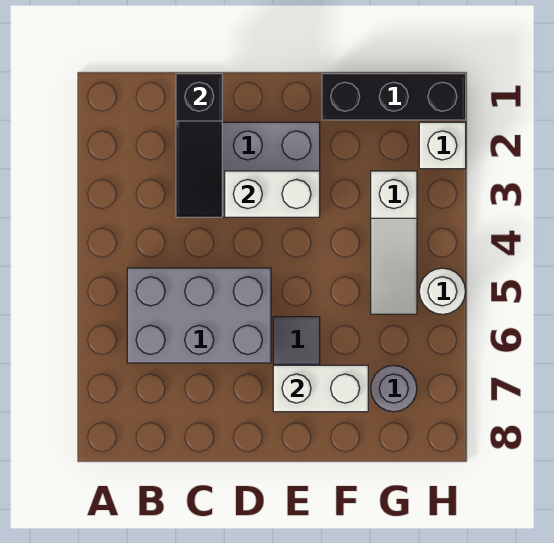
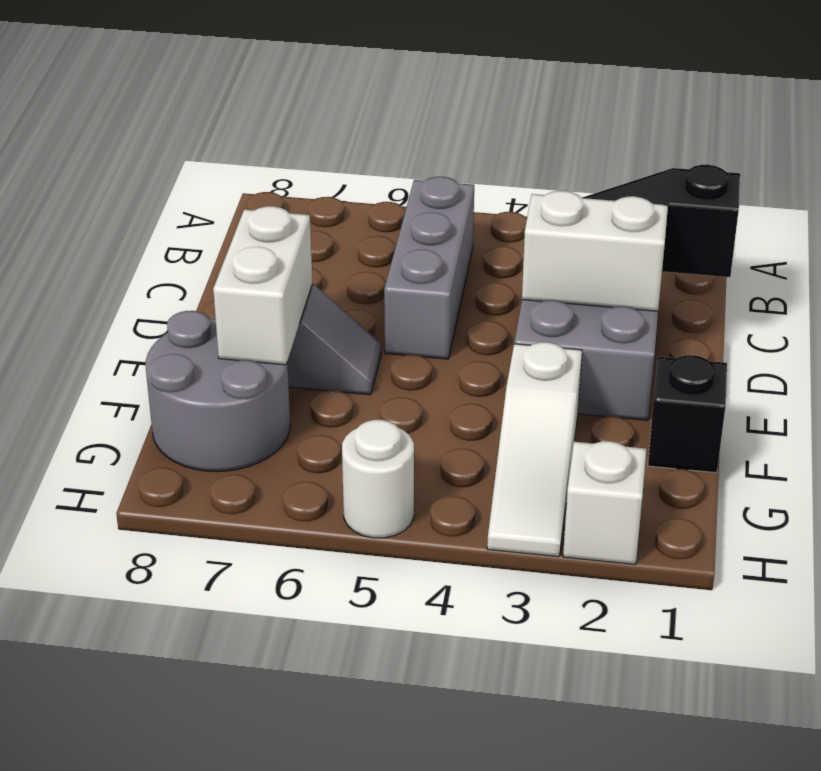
grey brick B5:D6 level 1 -> grey brick B5:D5 level 1
white brick D3:E3 level 2 -> white brick D2:D3 level 2
black brick F1:H1 level 1 -> black brick F1 level 1
white slope G3:G5 level 1 top 3 -> white slope F3:H3 level 1 top F
grey round brick G7 level 1 -> grey round brick F7:G8 level 1

